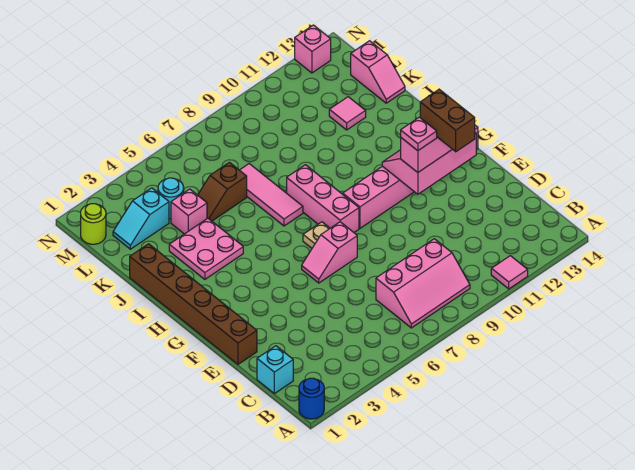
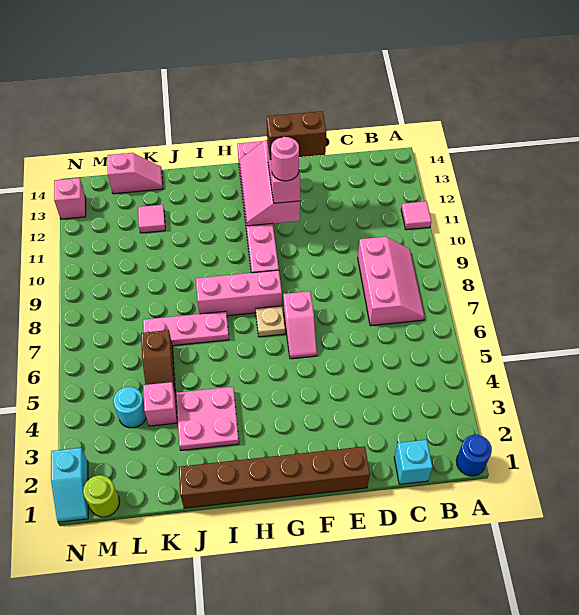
pink plate F11 level 4 -> pink round brick F11 level 4
pink tile I7:K7 level 1 -> pink plate I7:K7 level 1
cyan slope L2:L3 level 1 top 3 -> cyan slope N1:N2 level 1 top 2

